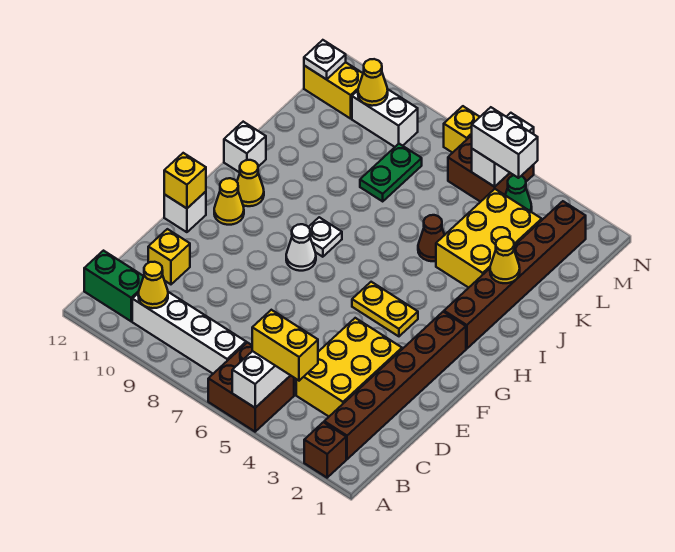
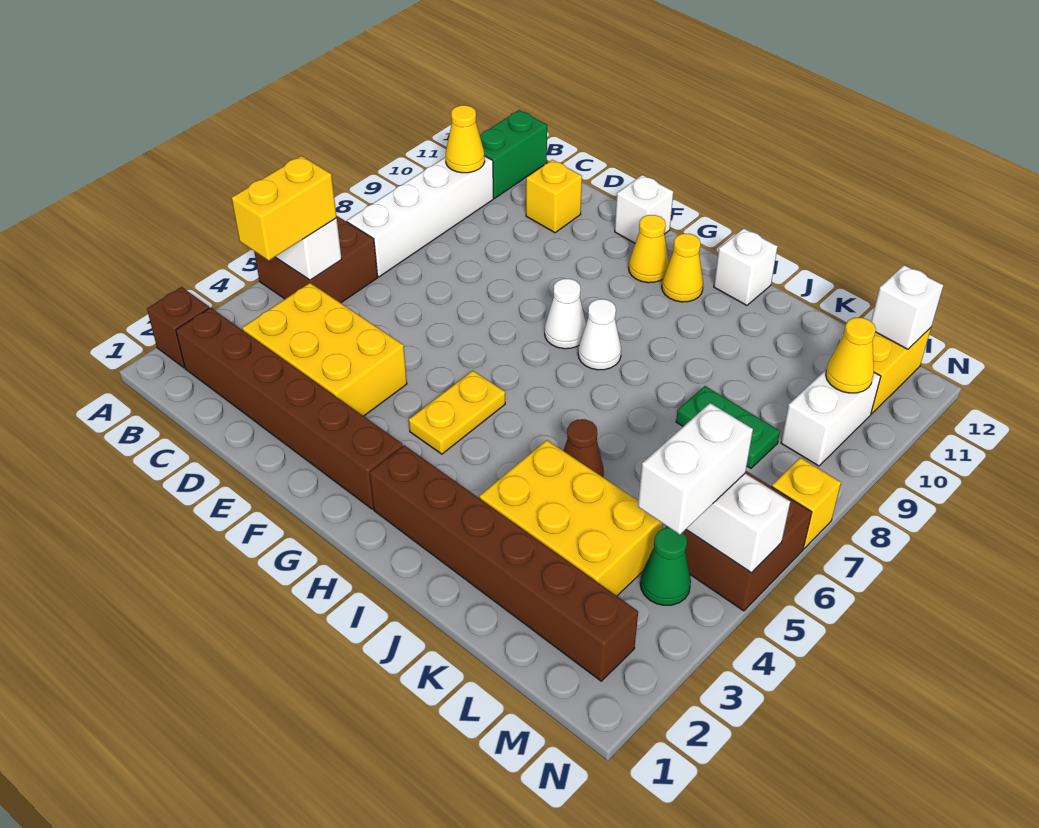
yellow brick F12 level 2 -> none
white plate H8 level 1 -> white cone H8 level 1
yellow cone J2 level 2 -> none
white plate M12 level 2 -> white brick M12 level 2

